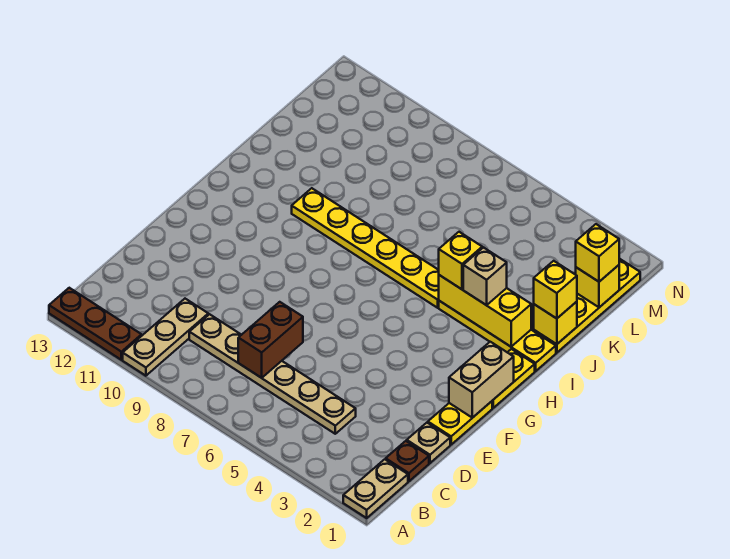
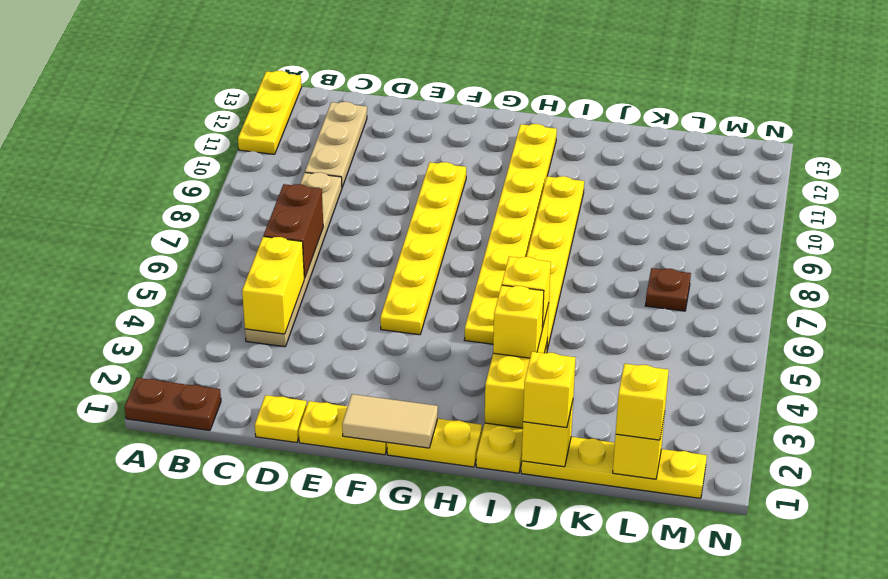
tan plate A1:B1 level 1 -> brown plate A1:B1 level 1
tan plate A10:C10 level 1 -> tan plate C10:C12 level 1
brown plate A11:A13 level 1 -> yellow plate A11:A13 level 1
brown plate C1 level 1 -> brown plate L7 level 1
none -> yellow brick C4:C5 level 2
brown brick C7:D7 level 2 -> brown brick C6:C7 level 2
tan plate D1 level 1 -> yellow plate D1 level 1
tan brick F1:G1 level 2 -> tan tile F1:G1 level 2
none -> yellow plate F5:F10 level 1
none -> yellow plate H5:H12 level 1
tan brick I3 level 3 -> yellow brick I3 level 3

